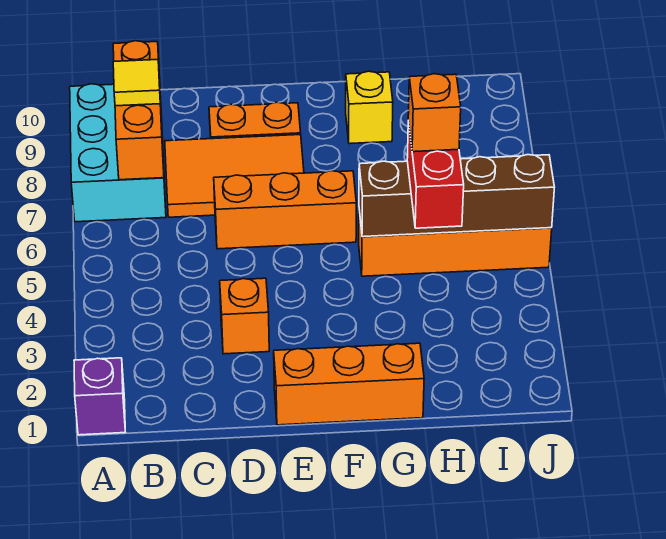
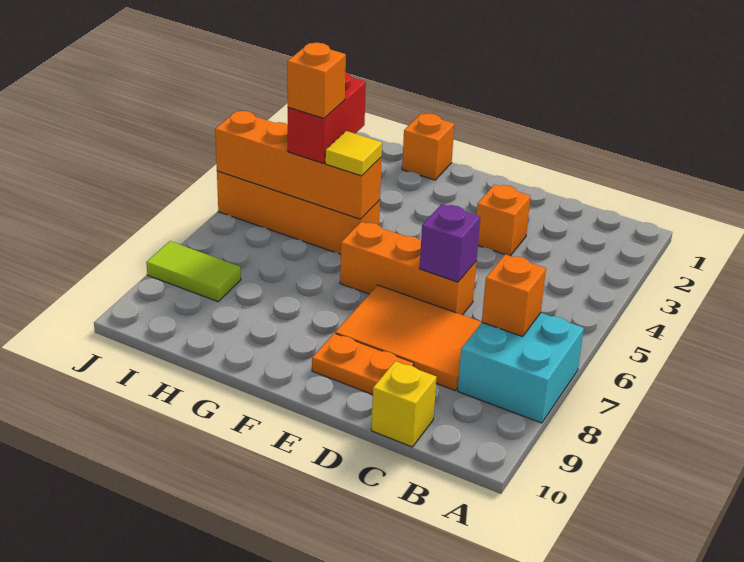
purple brick A1 level 1 -> purple brick D6 level 2
cyan brick A7:B9 level 1 -> cyan brick A7:B8 level 1
orange brick B7:B9 level 2 -> orange brick B7 level 2
yellow tile B8 level 3 -> yellow tile G5 level 3
orange brick E1:G1 level 1 -> orange brick G1 level 1
brown brick G5:J5 level 2 -> orange brick G5:J5 level 2
yellow brick G9 level 1 -> yellow brick C10 level 1
none -> lime tile I8:J8 level 1

